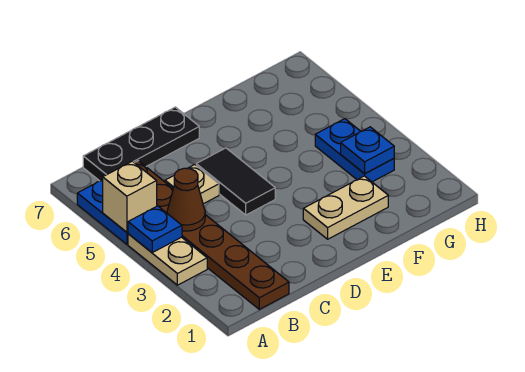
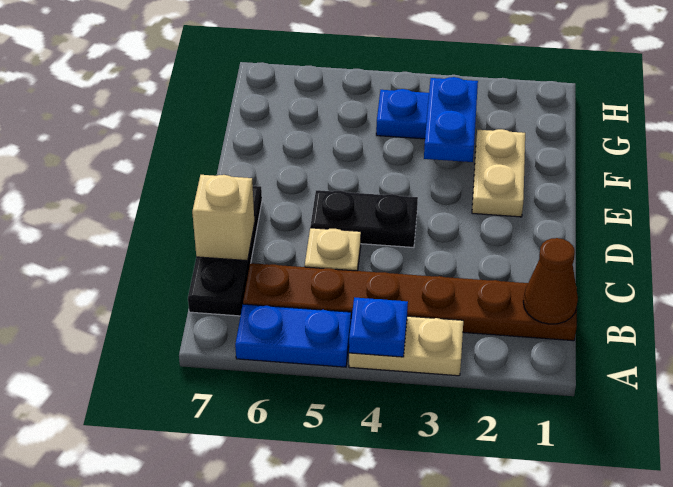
tan brick A5 level 2 -> tan brick C7 level 2
brown cone B4 level 2 -> brown cone B1 level 2
black tile D4:D5 level 1 -> black plate D4:D5 level 1
blue plate G3 level 2 -> blue plate F3:G3 level 2

